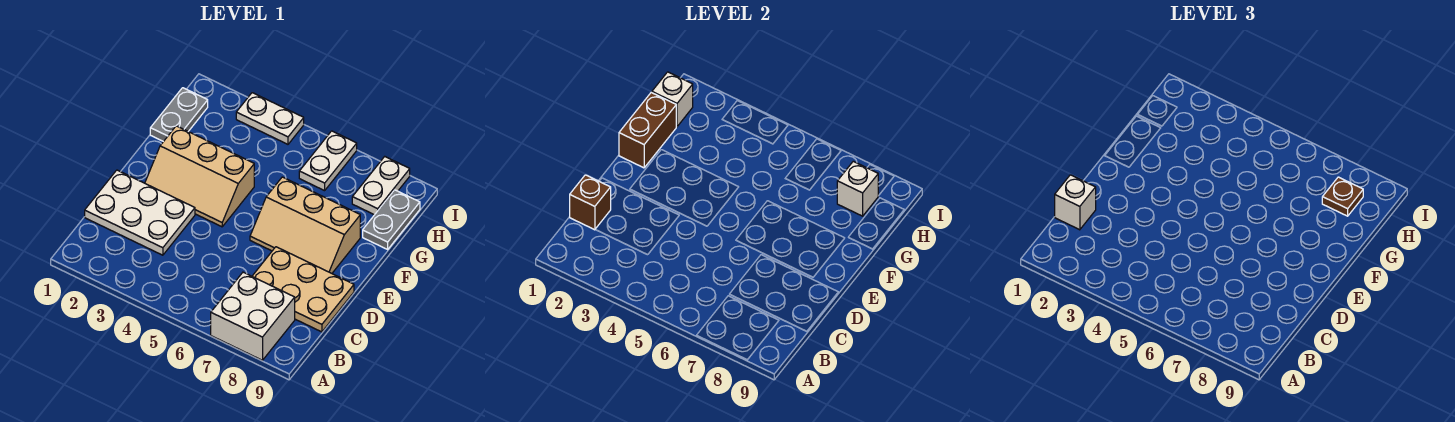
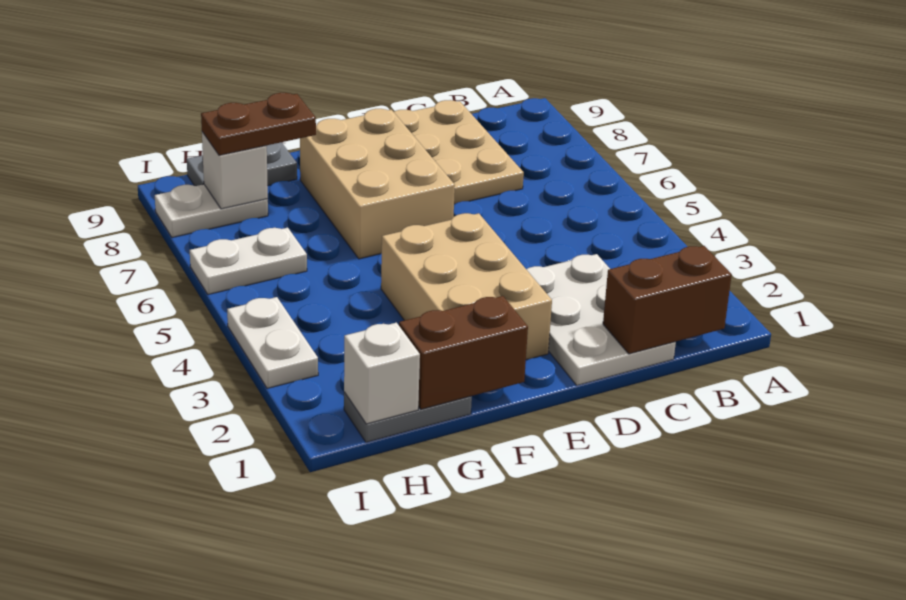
white brick A7:B8 level 1 -> none
brown brick C1 level 2 -> brown brick B1:C1 level 2
white brick C1 level 3 -> none
tan slope E2:F4 level 1 top F -> tan brick E2:F4 level 1
tan slope E6:F8 level 1 top F -> tan brick E6:F8 level 1
brown plate H8 level 3 -> brown plate G8:H8 level 3

